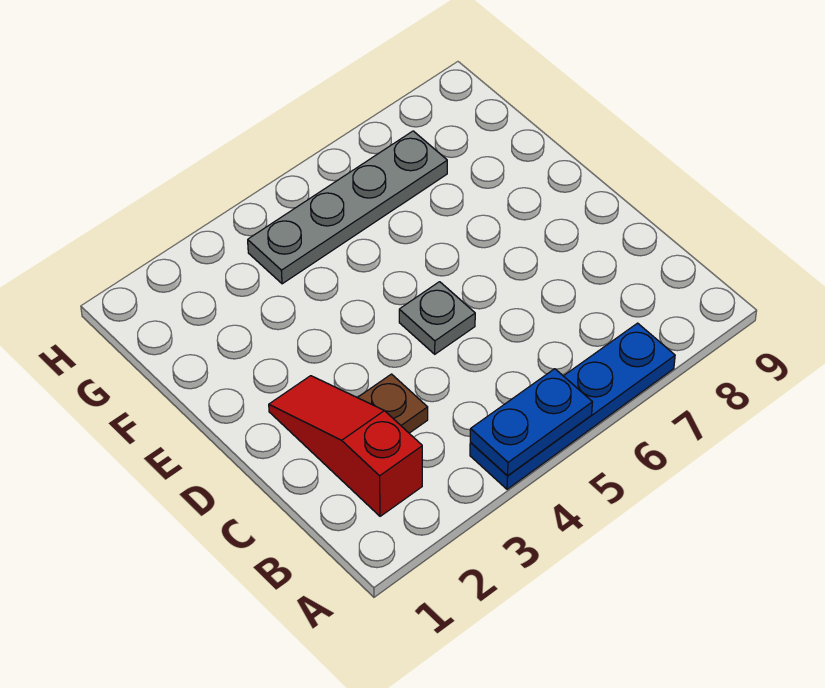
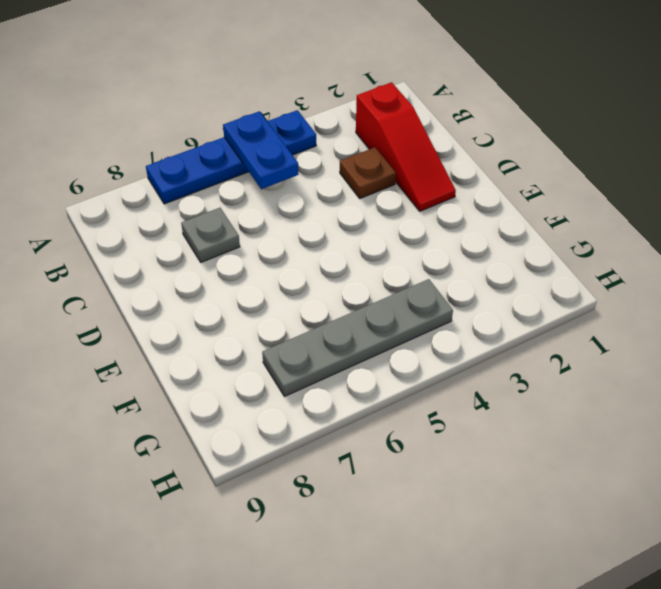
blue plate A4:A5 level 2 -> blue plate A5:B5 level 2
grey plate D5 level 1 -> grey plate C7 level 1

